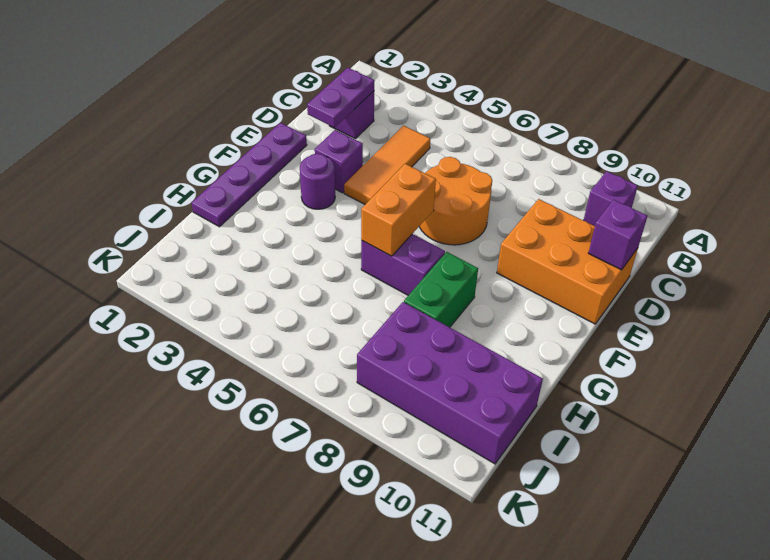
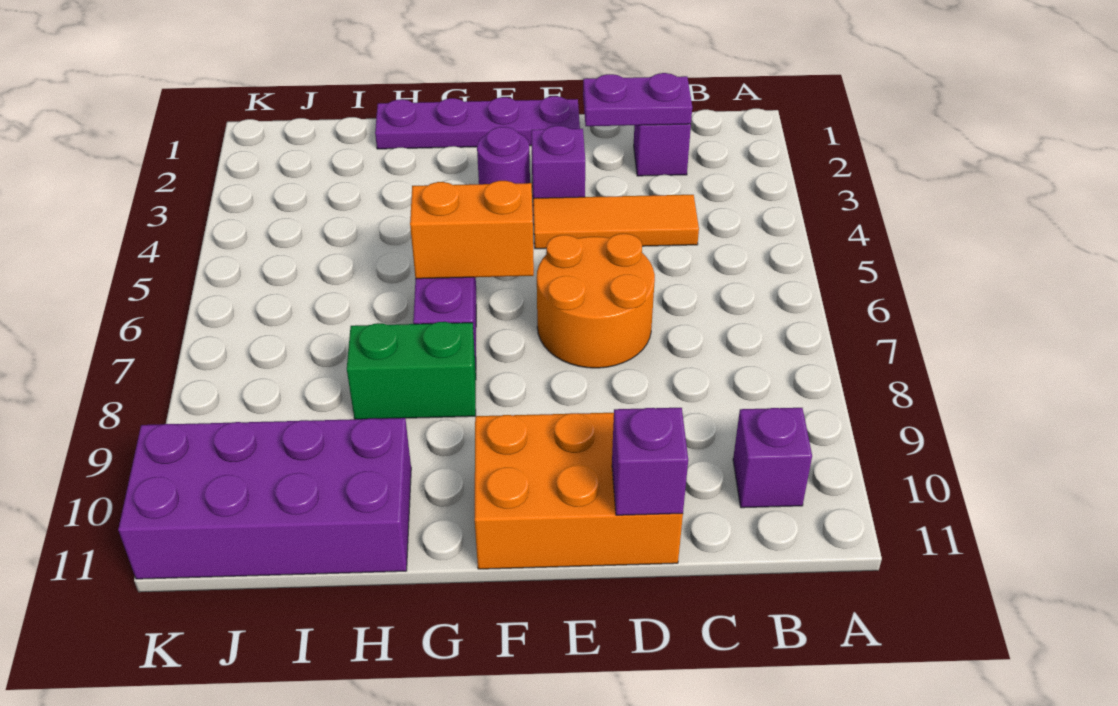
orange brick D9:E11 level 1 -> orange brick D10:F11 level 1
purple brick I8:J11 level 1 -> purple brick H10:K11 level 1

